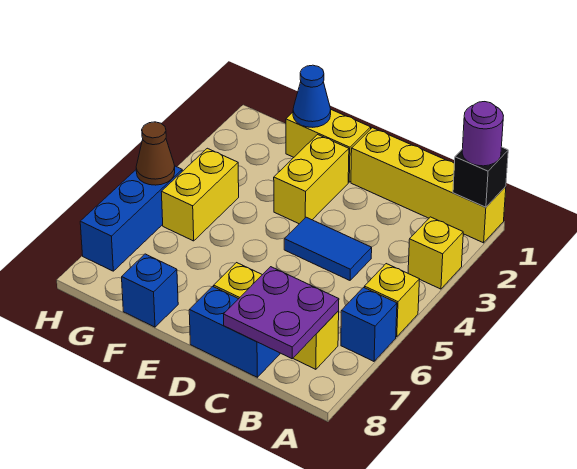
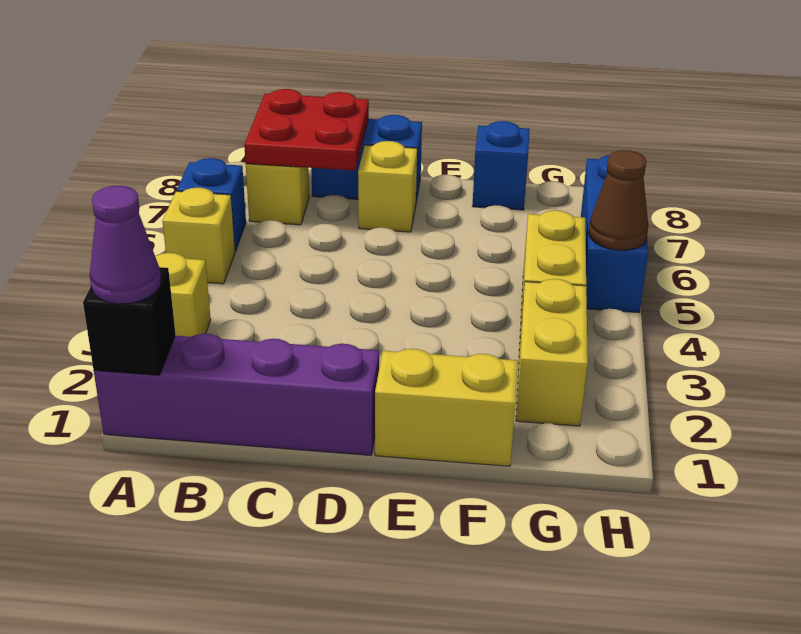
yellow brick A1:D1 level 1 -> purple brick A1:D1 level 1
purple round brick A1 level 3 -> purple cone A1 level 3
purple plate B7:C8 level 2 -> red plate B7:C8 level 2
blue tile C4:D4 level 1 -> none
yellow brick E2:E3 level 1 -> yellow brick G2:G3 level 1
blue cone F1 level 2 -> none

